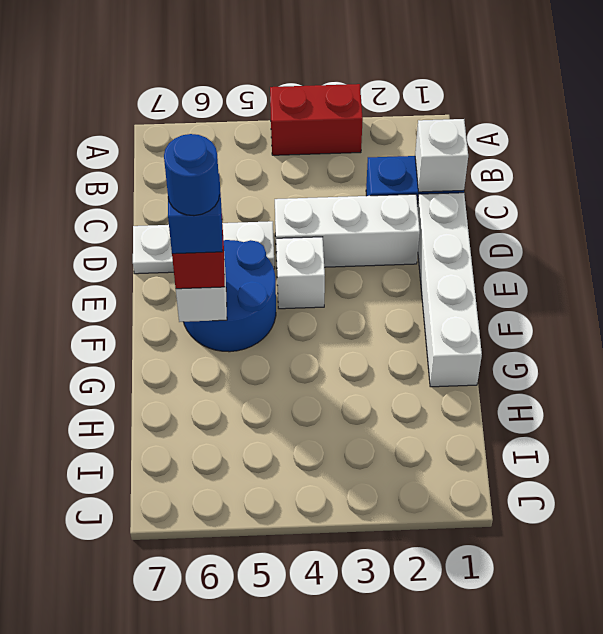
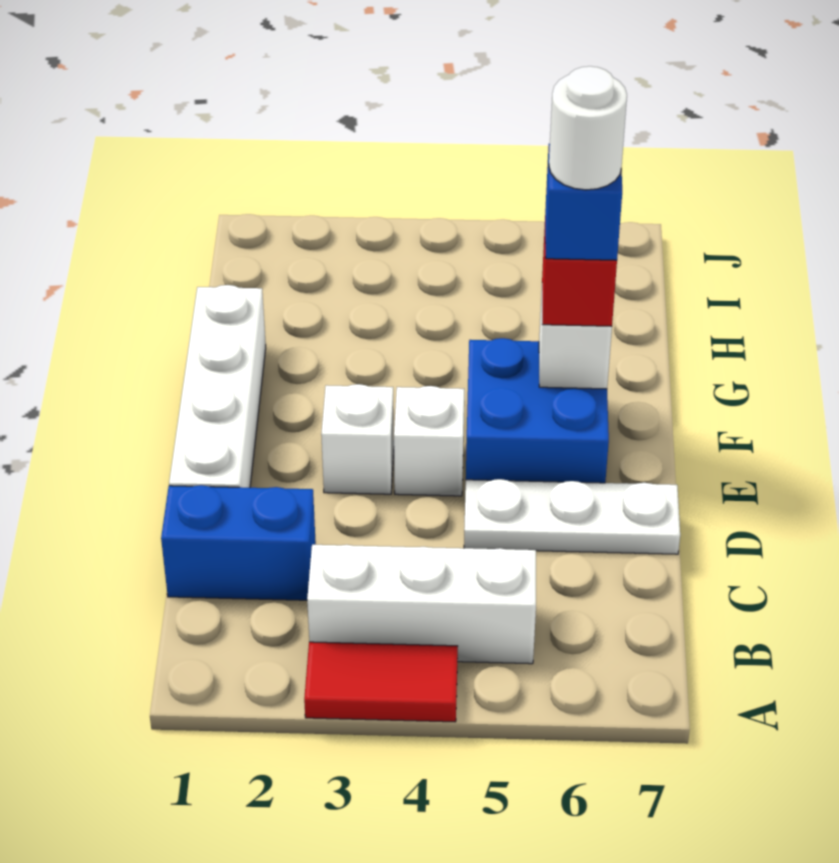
red brick A3:A4 level 1 -> red tile A3:A4 level 1
white brick C1 level 2 -> white brick E3 level 1
white brick D2:D4 level 1 -> white brick B3:B5 level 1
blue round brick E5:F6 level 1 -> blue brick E5:F6 level 1
blue round brick F6 level 5 -> white round brick F6 level 5

